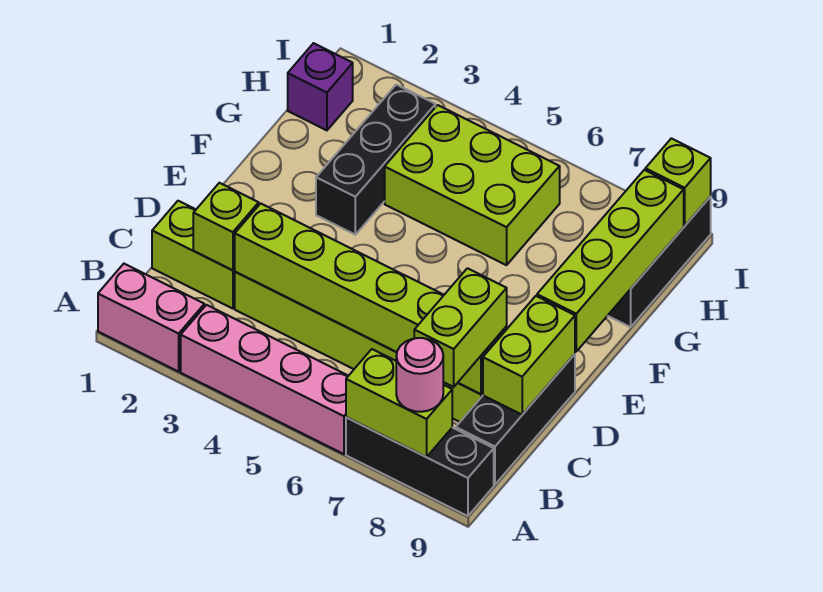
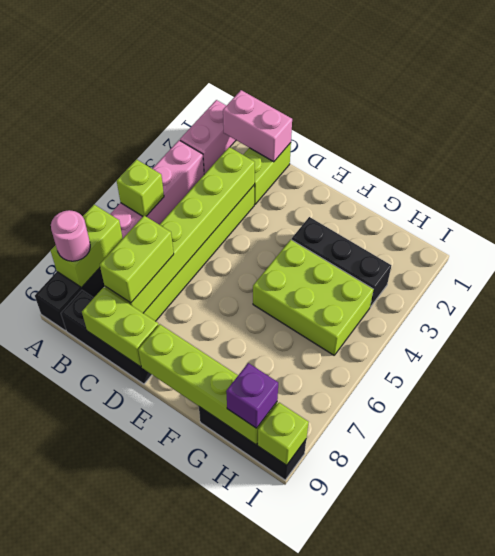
none -> pink brick B1:C1 level 2
lime brick B8:C8 level 3 -> lime brick C7:C8 level 3
lime brick C2 level 2 -> lime brick A5 level 2
lime brick G4:H6 level 1 -> lime brick F4:H5 level 1
purple brick H1 level 1 -> purple brick H9 level 3

